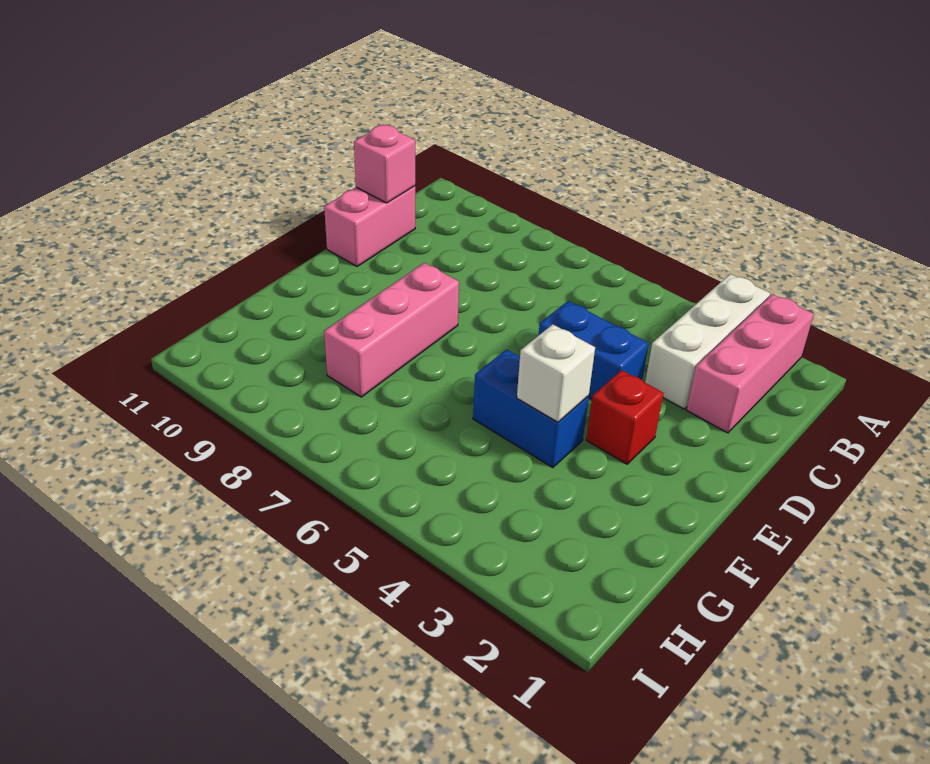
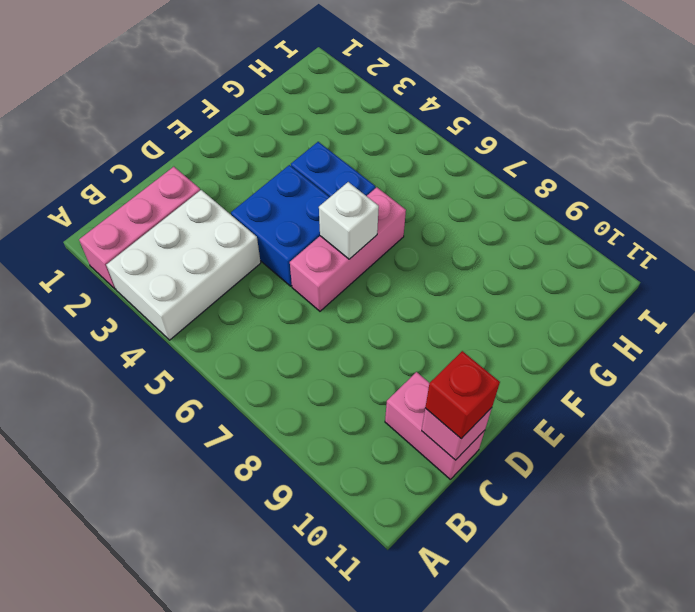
white brick A3:C3 level 1 -> white brick A3:C4 level 1
pink brick C11:D11 level 1 -> pink brick C10:C11 level 1
blue brick D4:D5 level 1 -> blue brick D4:E5 level 1
red brick E3 level 1 -> red brick C11 level 3
pink brick E8:G8 level 1 -> pink brick D6:F6 level 1
white brick F4 level 2 -> white brick E6 level 2

